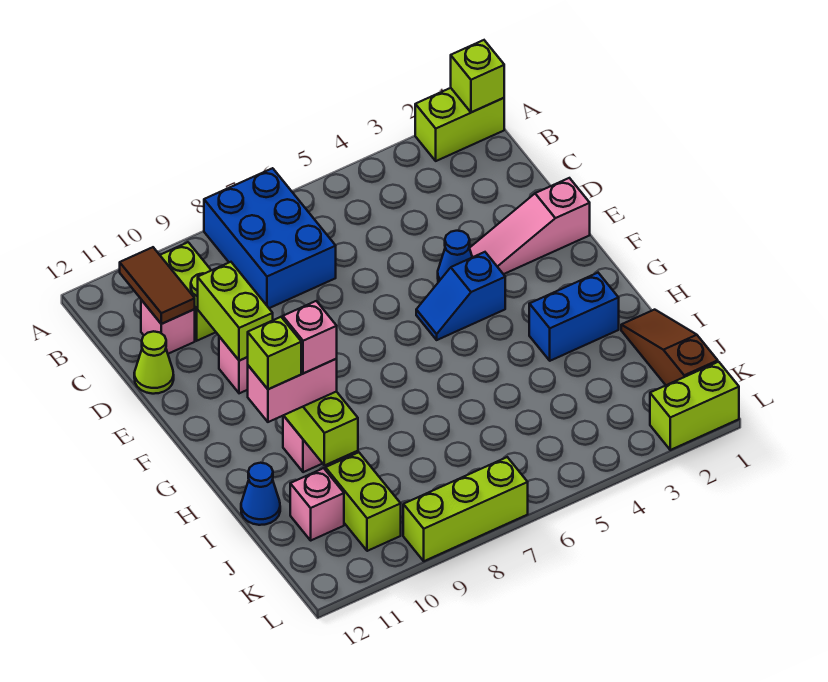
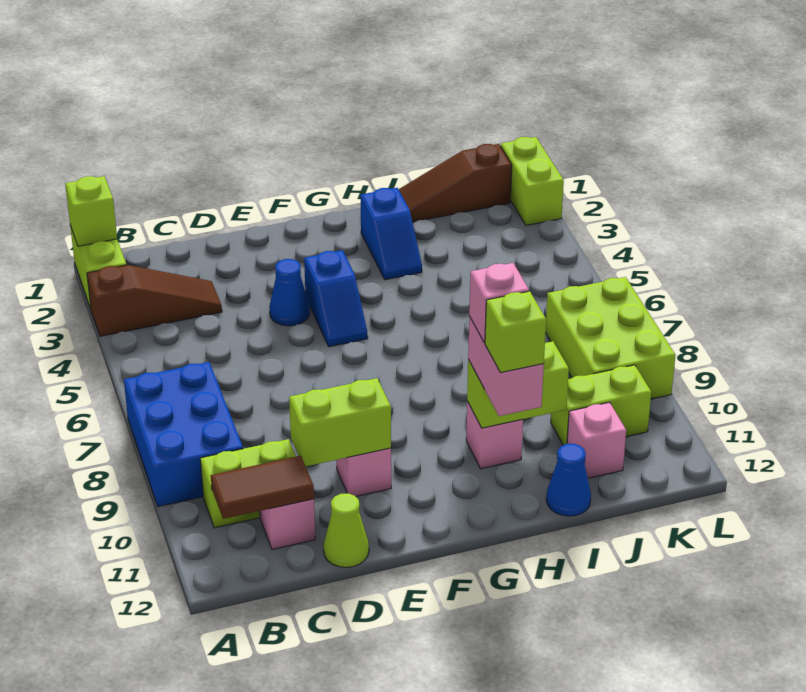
none -> brown slope A3:C3 level 1 top A
blue brick A7:C8 level 1 -> blue brick A7:B9 level 1
pink slope E1:E3 level 1 top 1 -> none
blue brick H2:H3 level 1 -> blue slope H2:H3 level 1 top 2
lime brick L7:L9 level 1 -> lime brick K7:L9 level 1

